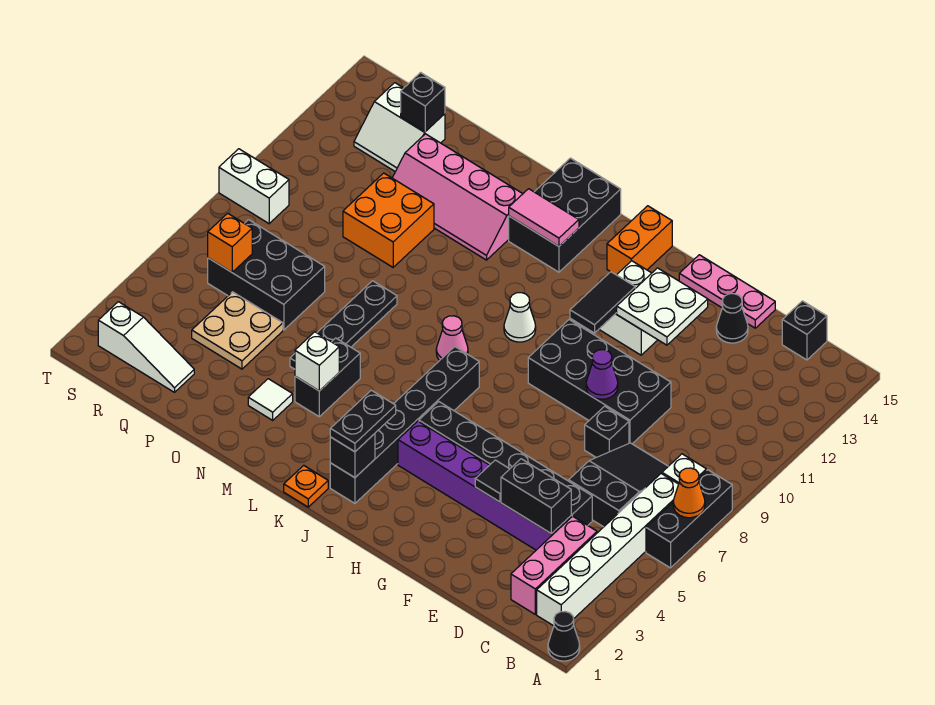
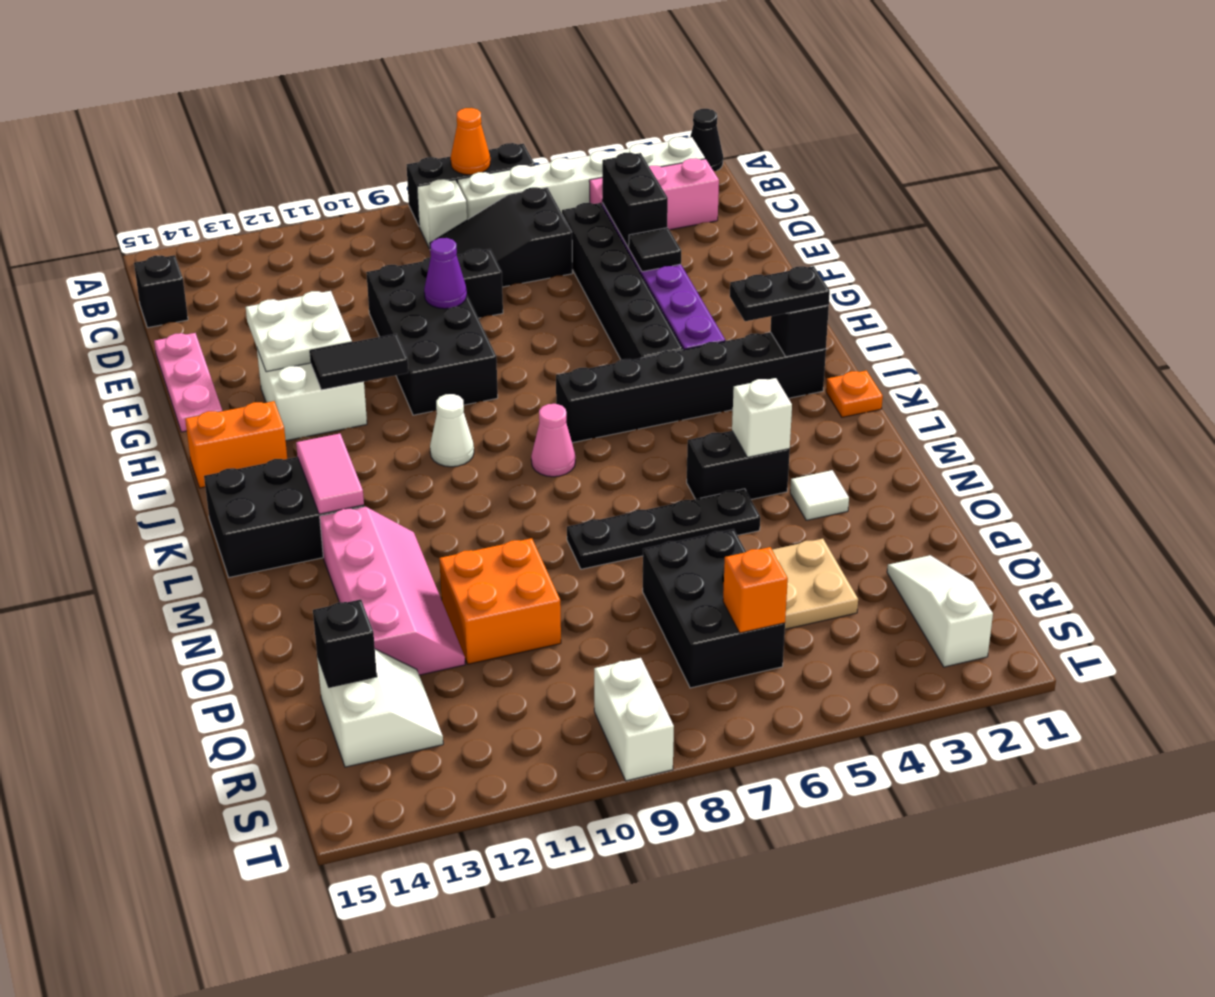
black cone E14 level 1 -> none

